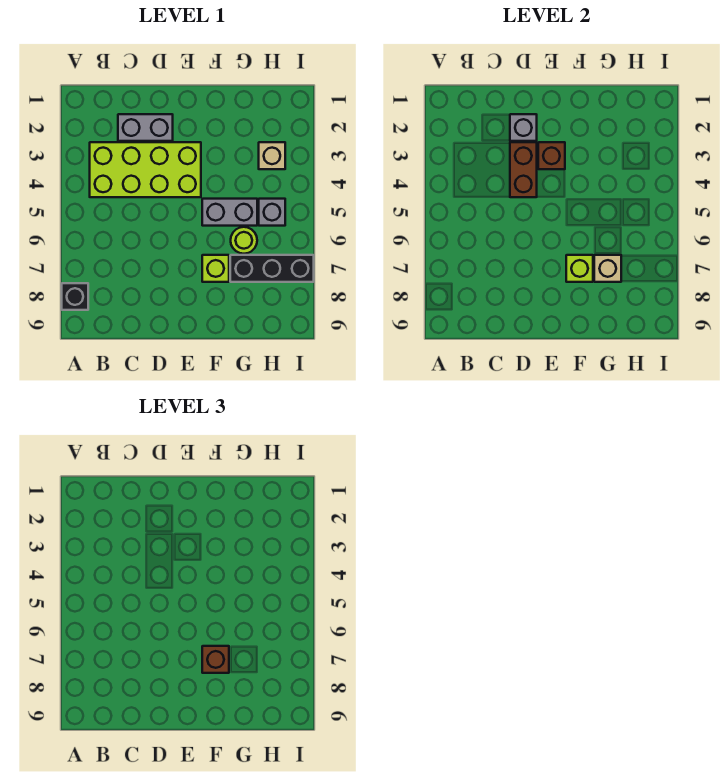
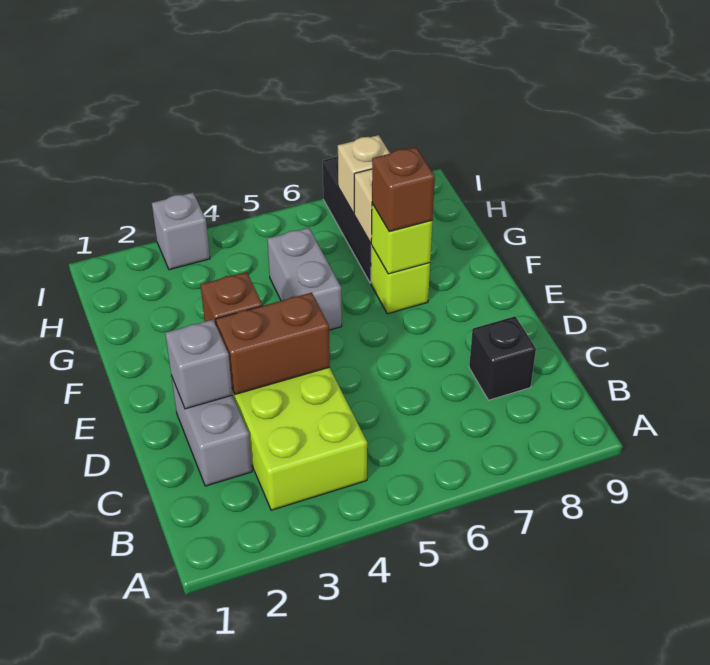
black brick A8 level 1 -> black brick C8 level 1
lime round brick G6 level 1 -> none
tan brick H3 level 1 -> tan brick H7 level 2
grey brick H5 level 1 -> grey brick I3 level 1

